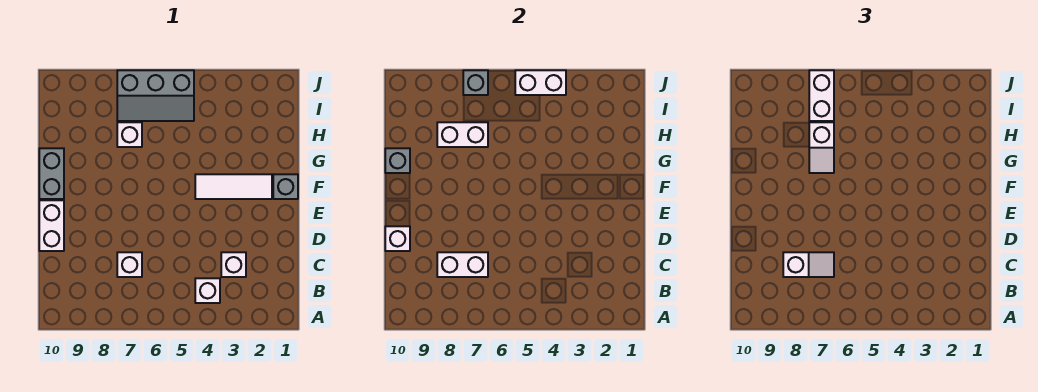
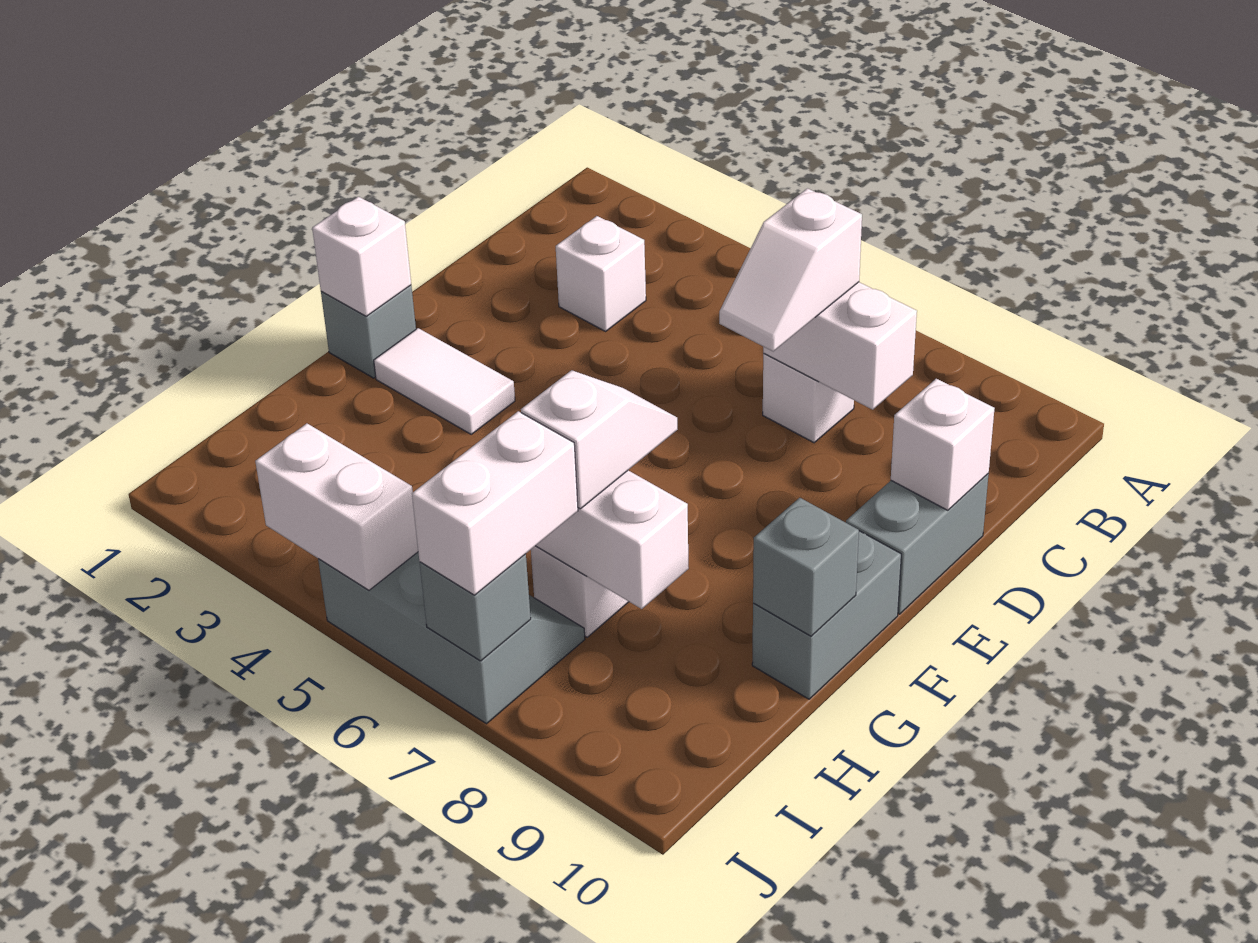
white brick B4 level 1 -> white brick F1 level 2
white slope C7:C8 level 3 top 8 -> white slope C7:D7 level 3 top C
white brick D10:E10 level 1 -> grey brick D10:E10 level 1
white tile F2:F4 level 1 -> white tile F2:F3 level 1

